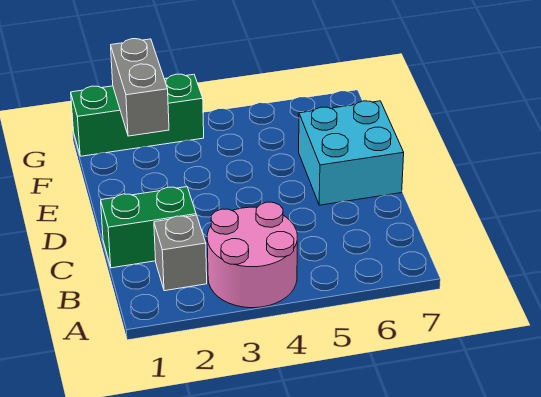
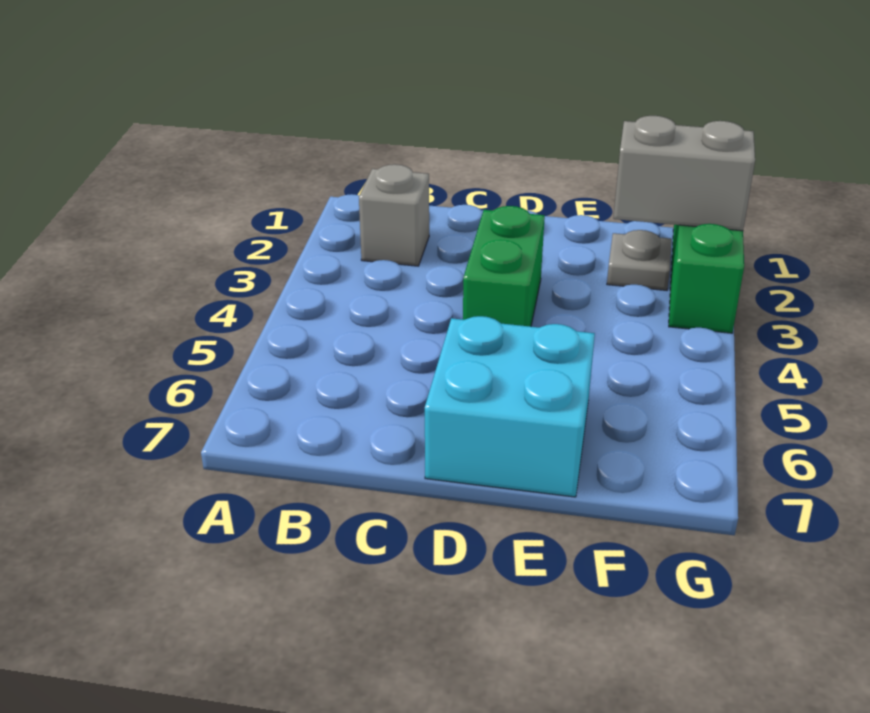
pink round brick A3:B4 level 1 -> none
green brick C1:C2 level 1 -> green brick D3:D4 level 1
none -> grey plate F2 level 1

